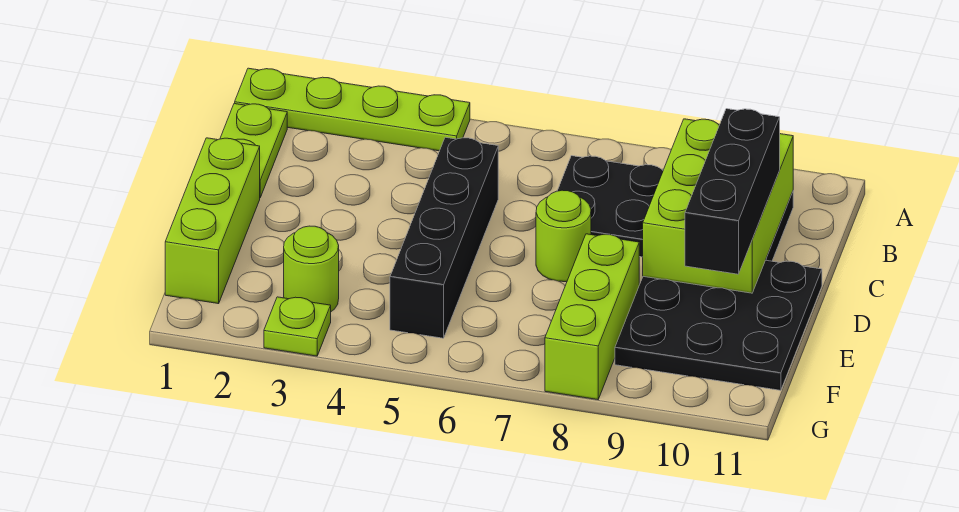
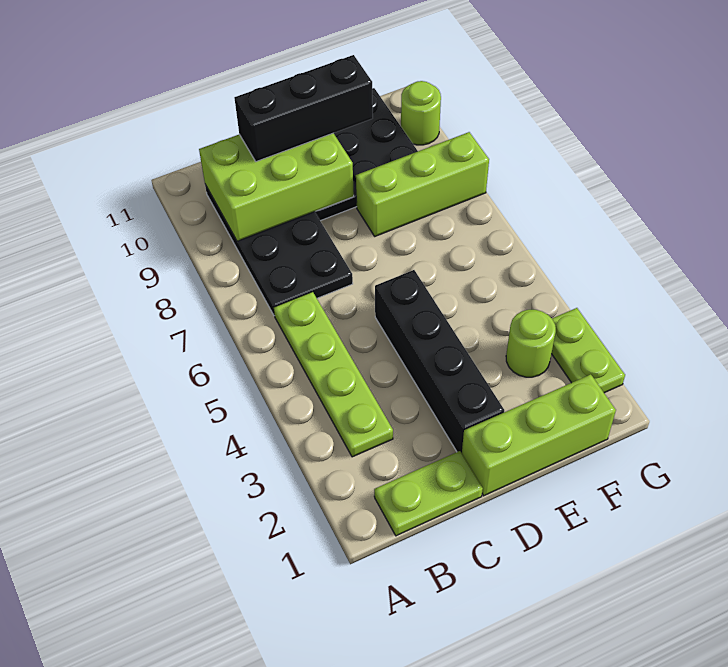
lime plate A1:A4 level 1 -> lime plate B3:B6 level 1
black brick C5:F5 level 1 -> black brick D2:D5 level 1
lime round brick D7 level 1 -> lime round brick G10 level 1
lime plate G3 level 1 -> lime plate G2:G3 level 1

